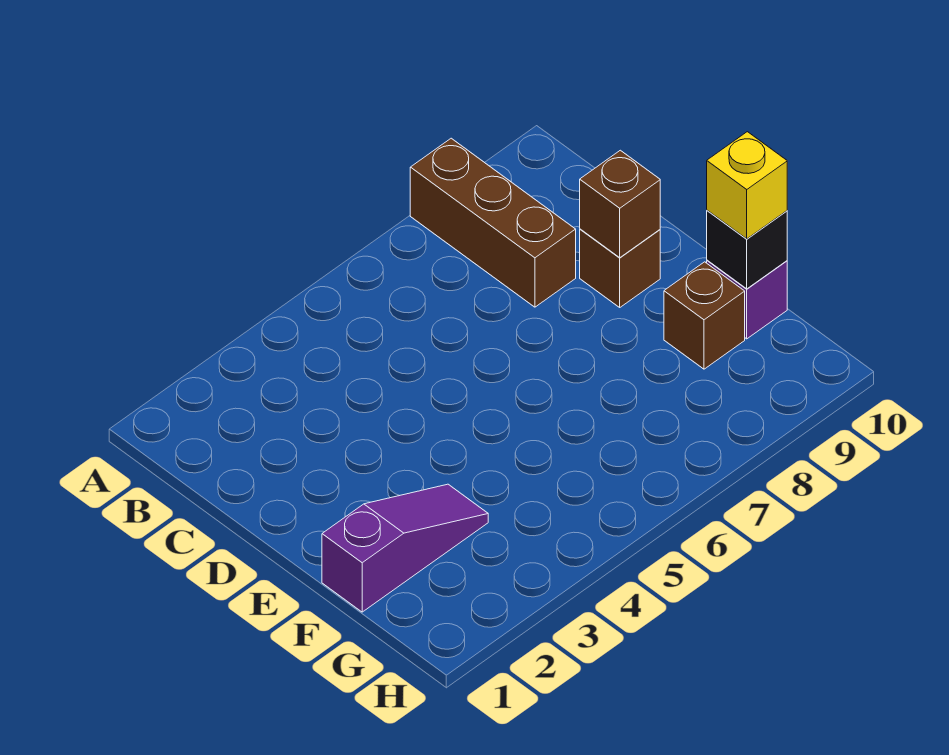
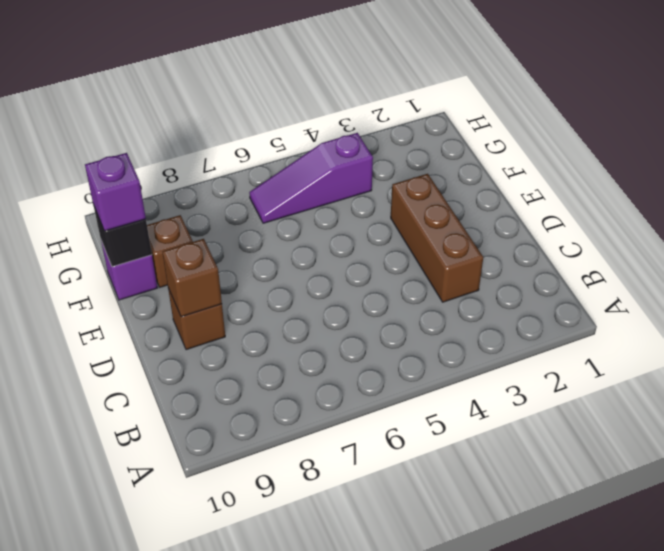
brown brick A8:C8 level 1 -> brown brick C3:E3 level 1
purple slope F1:F3 level 1 top 1 -> purple slope G4:G6 level 1 top 4
yellow brick F10 level 3 -> purple brick F10 level 3

